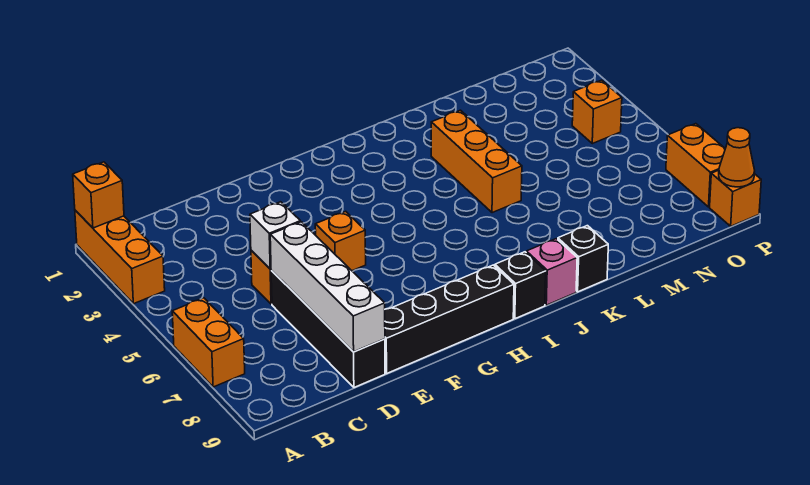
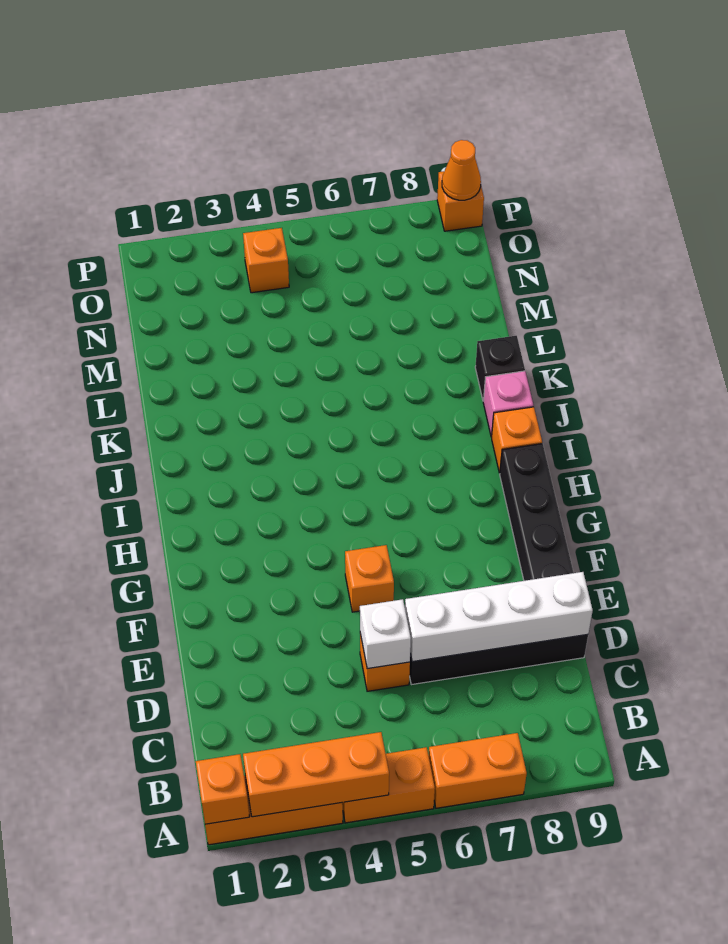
black brick I9 level 1 -> orange brick I9 level 1
orange brick K3:K5 level 1 -> orange brick A2:A4 level 2
orange brick P7:P8 level 1 -> orange brick A4:A5 level 1

